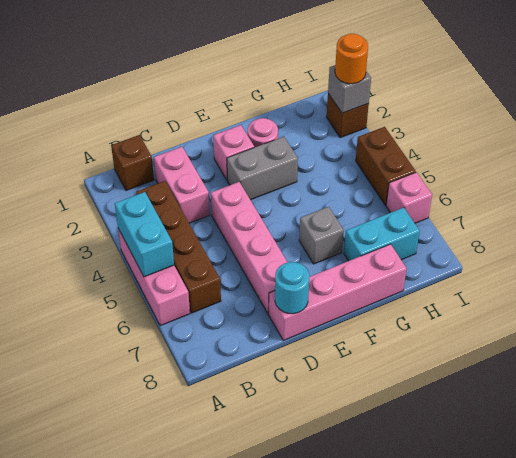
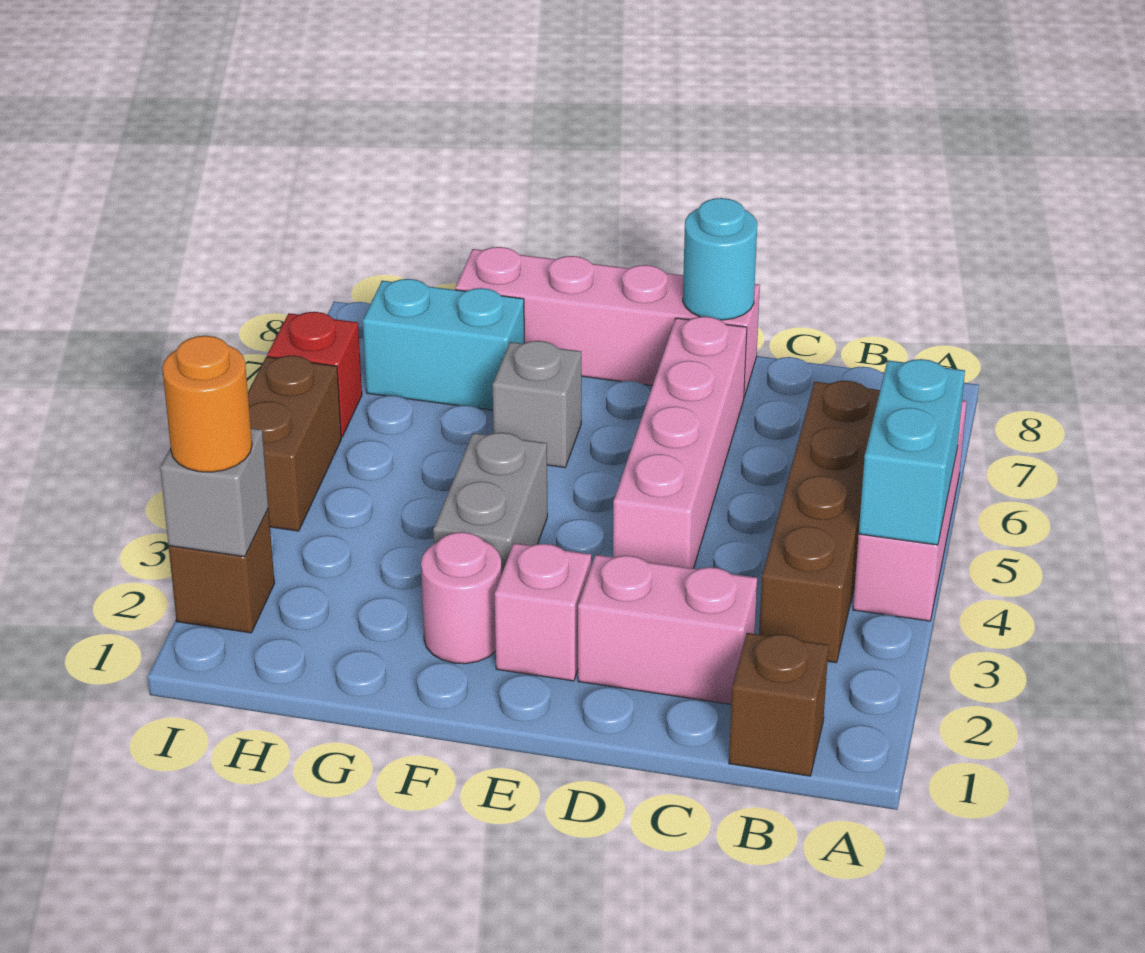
pink brick C2:C3 level 1 -> pink brick C2:D2 level 1
grey brick E3:F3 level 1 -> grey brick F3:F4 level 1
pink brick I6 level 1 -> red brick I6 level 1

